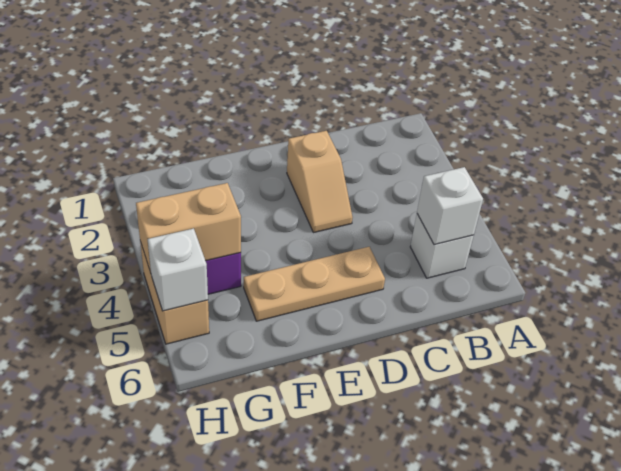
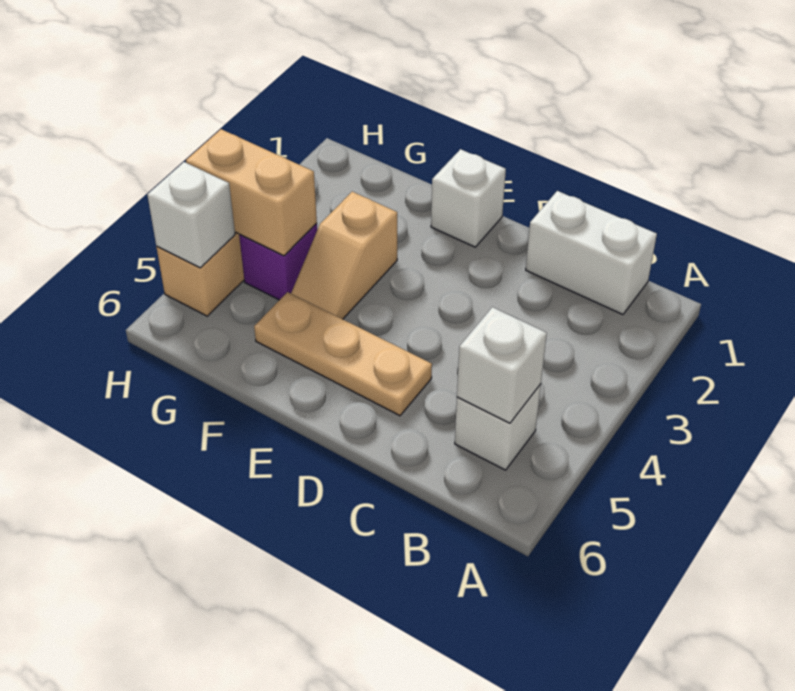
none -> white brick B1:C1 level 1
tan slope D2:D3 level 1 top 2 -> tan slope F3:F4 level 1 top 3
none -> white brick E1 level 1

